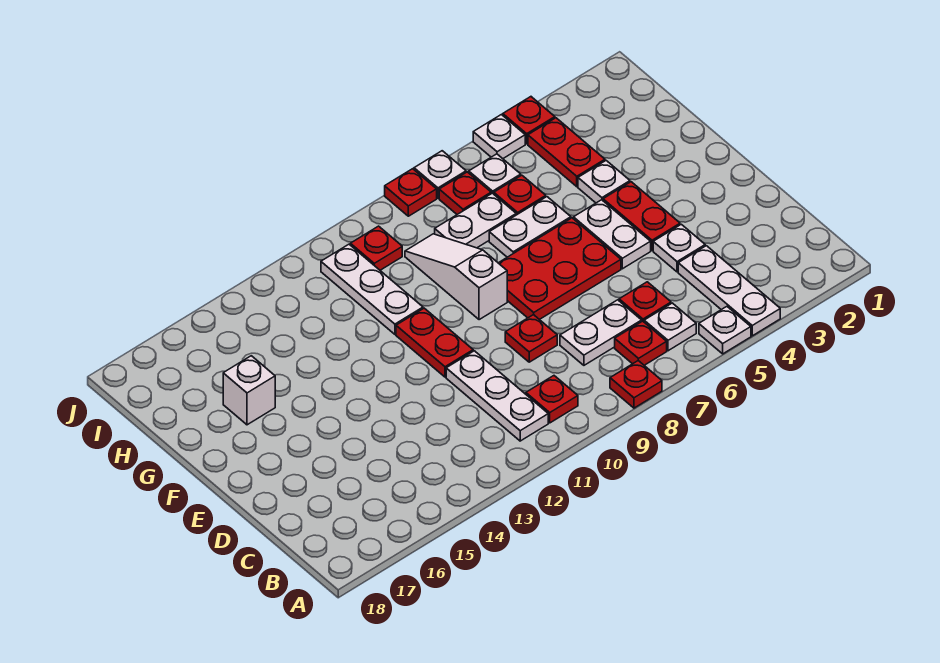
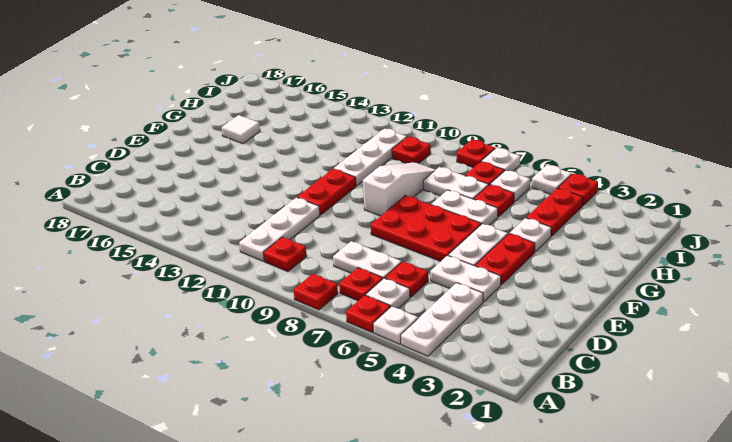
white plate D4 level 1 -> white plate D4:D5 level 1
red plate D9 level 1 -> red plate A6 level 1
white brick G16 level 1 -> white tile G16 level 1

